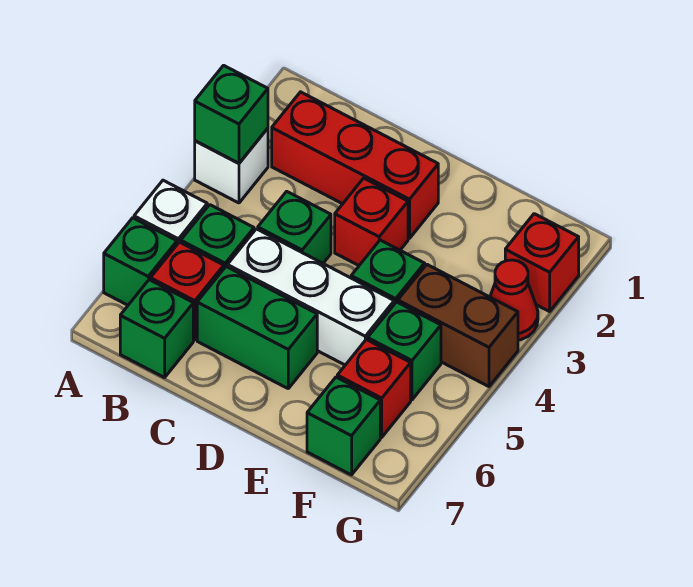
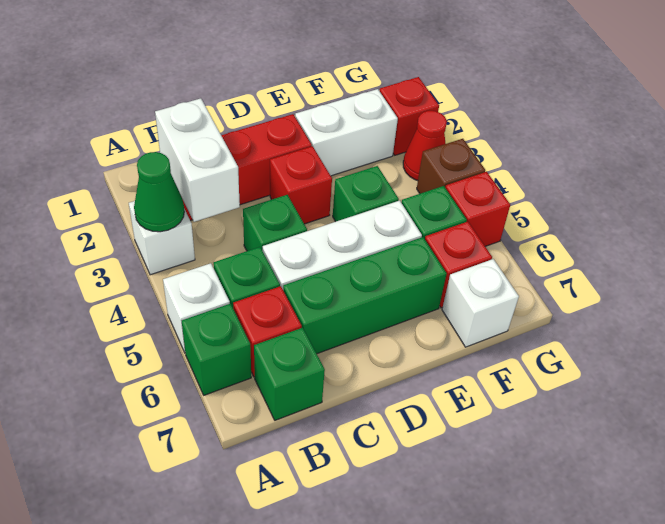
green brick A3 level 2 -> green cone A3 level 2
none -> white brick B2:B3 level 2
green brick C6:D6 level 1 -> green brick C6:E6 level 1
none -> white brick E2:F2 level 1
brown brick F4:G4 level 1 -> brown brick G4 level 1
green brick F7 level 1 -> white brick F7 level 1
none -> red brick G5 level 1

